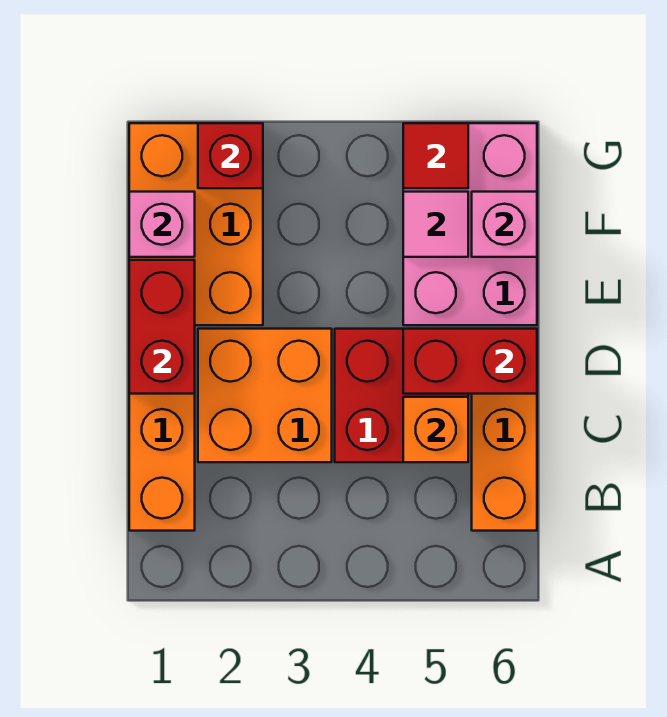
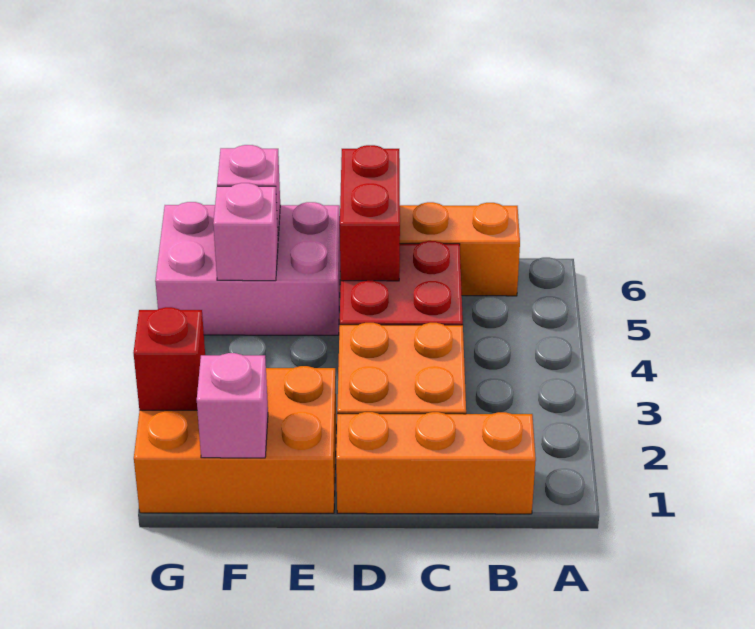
orange brick C5 level 2 -> none
red brick D1:E1 level 2 -> none
pink tile F5 level 2 -> pink brick F5 level 2
red tile G5 level 2 -> none

